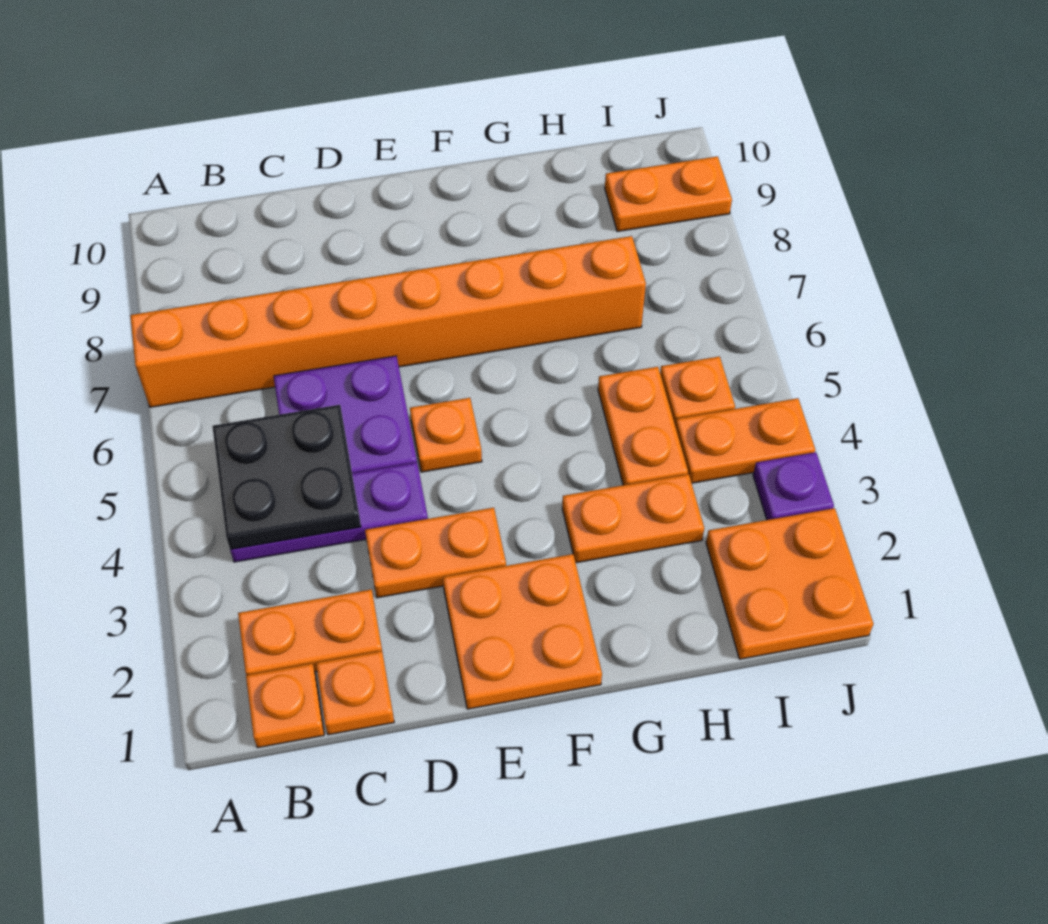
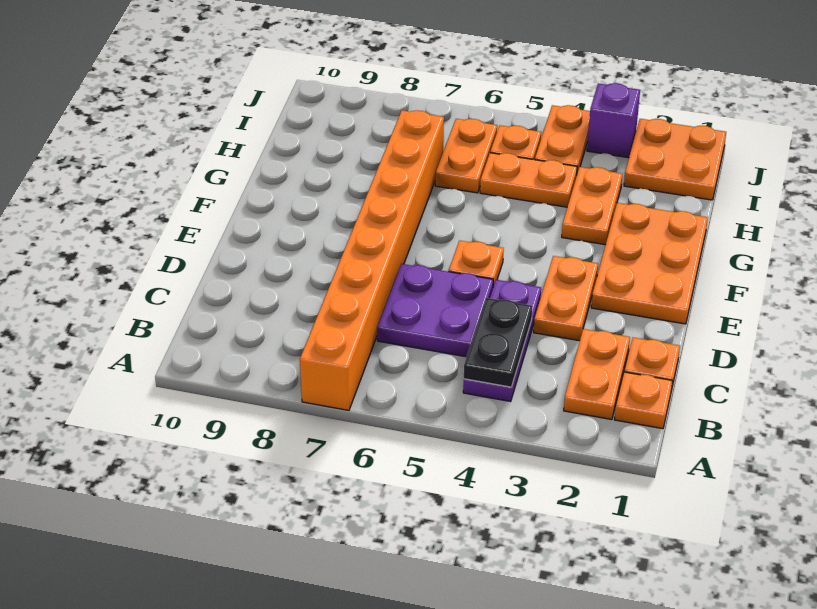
black plate B4:C5 level 2 -> black plate B4:C4 level 2
orange plate E1:F2 level 1 -> orange plate E1:G2 level 1
orange plate I9:J9 level 1 -> orange plate H6:I6 level 1
purple plate J3 level 1 -> purple brick J3 level 1

